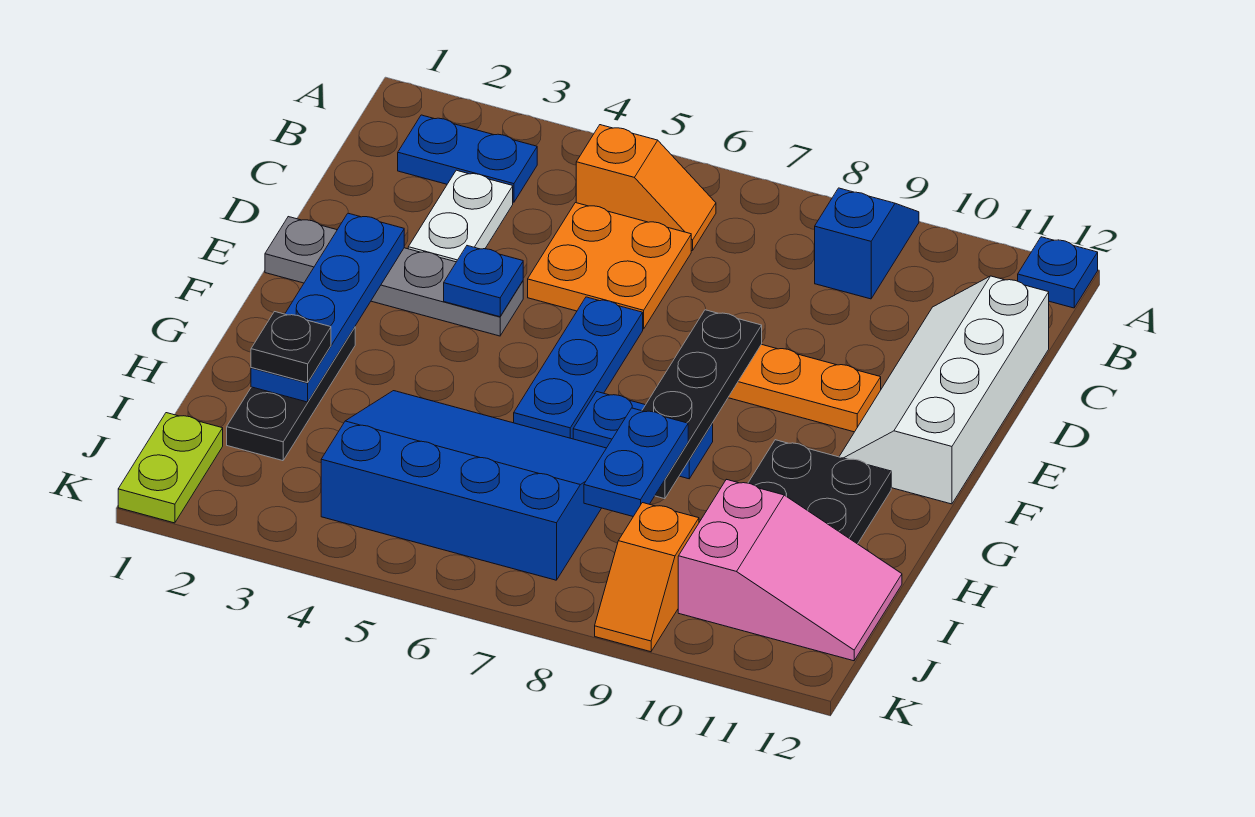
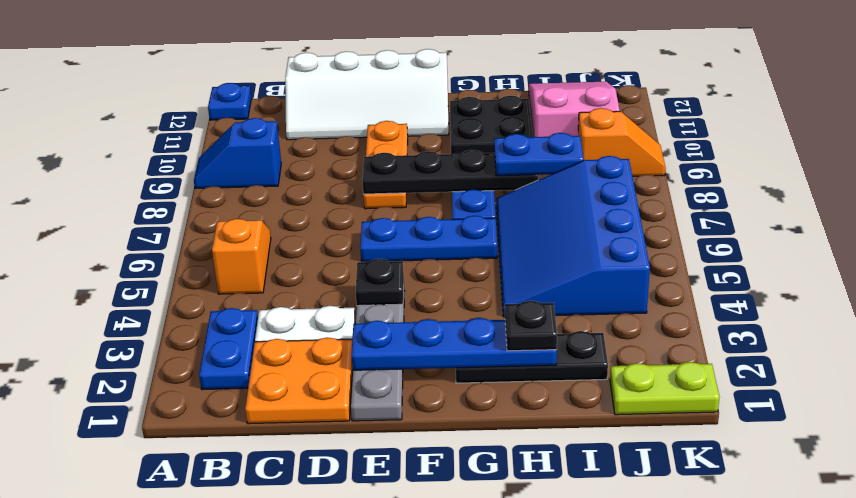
orange plate C5:D6 level 1 -> orange plate C1:D2 level 1
blue plate E4 level 2 -> black plate E4 level 2

